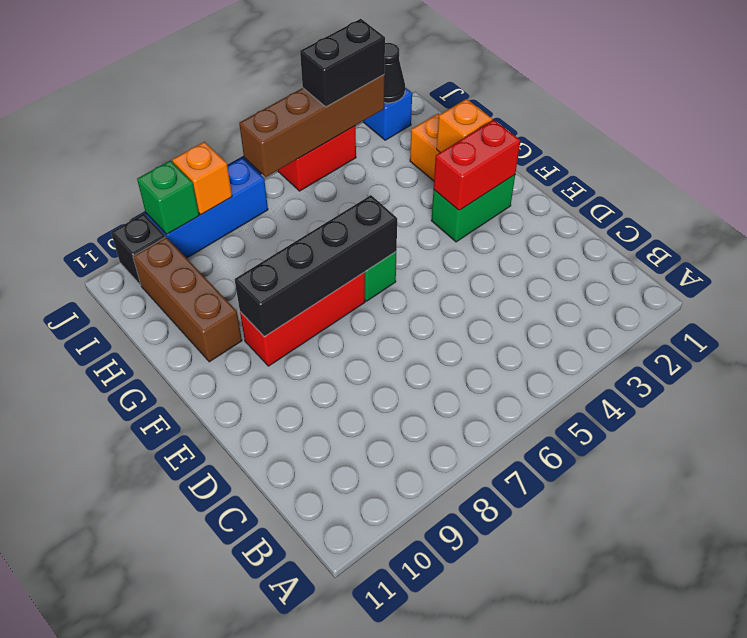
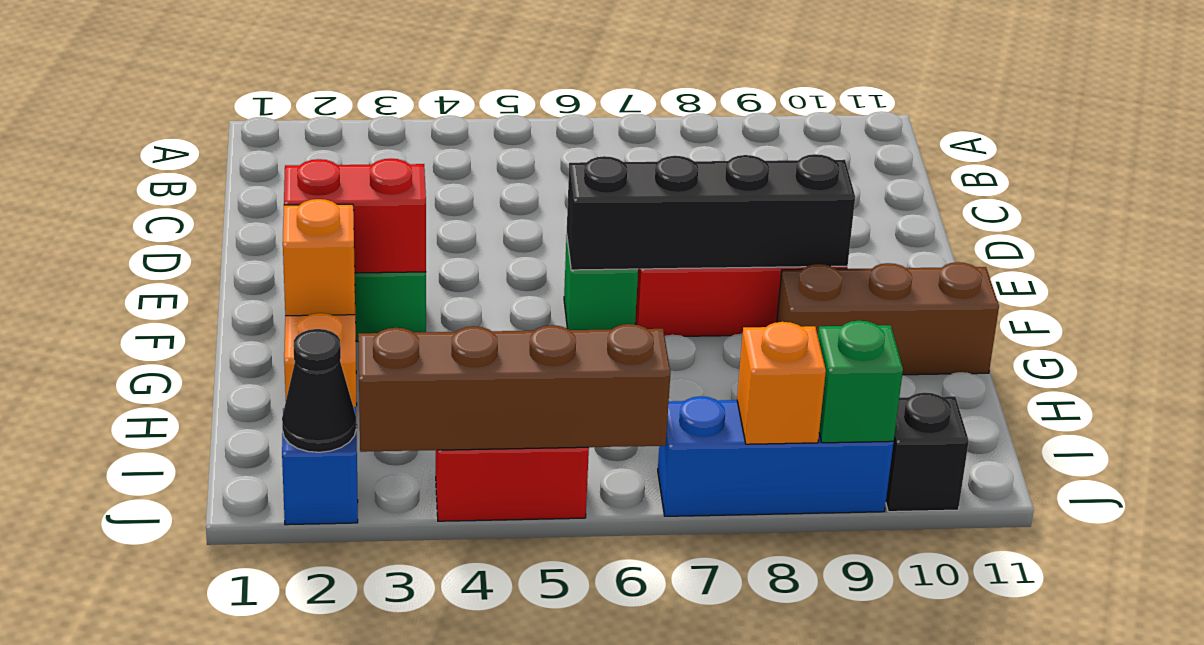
brown brick G10:I10 level 1 -> brown brick G9:G11 level 1
black brick J3:J4 level 3 -> none

